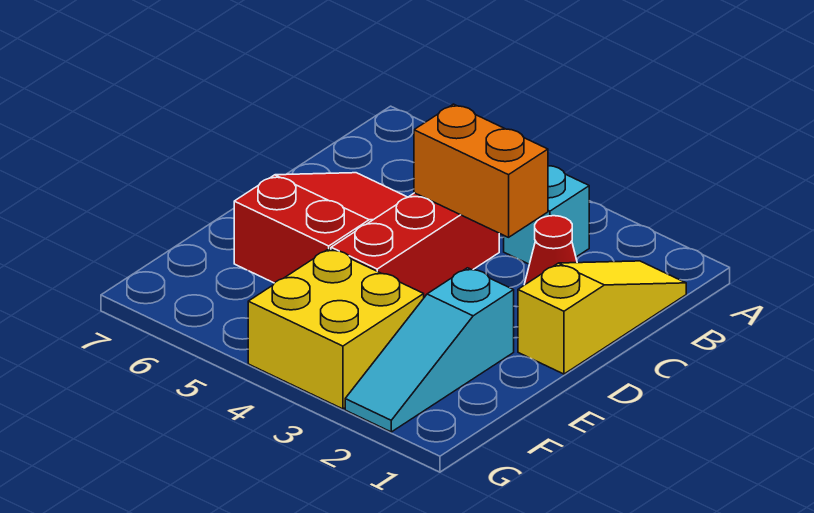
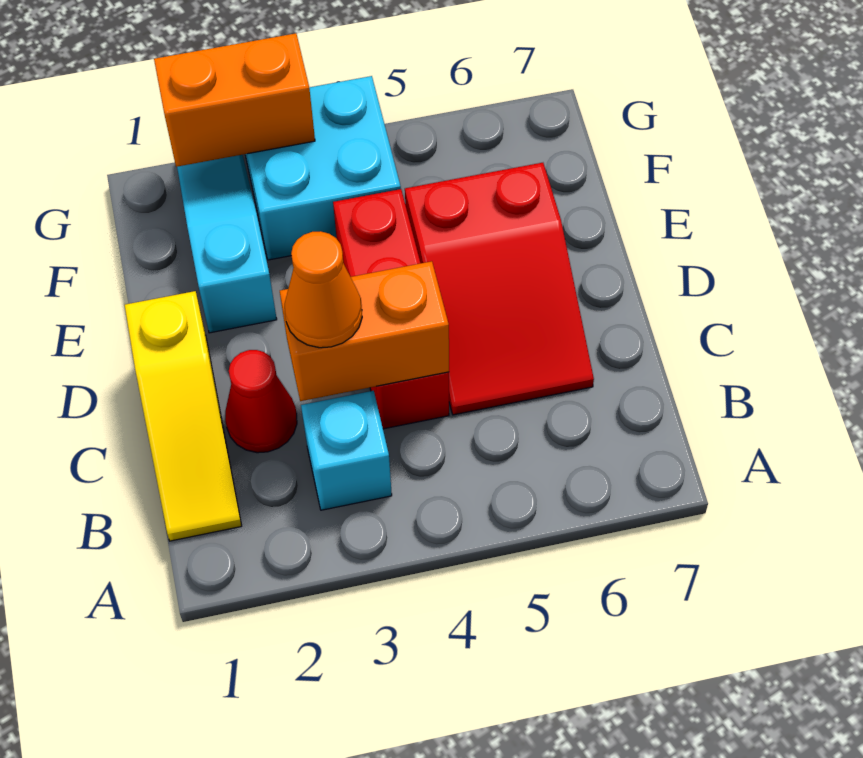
none -> orange cone C3 level 3
yellow brick F3:G4 level 1 -> cyan brick F3:G4 level 1
none -> orange brick G2:G3 level 2

